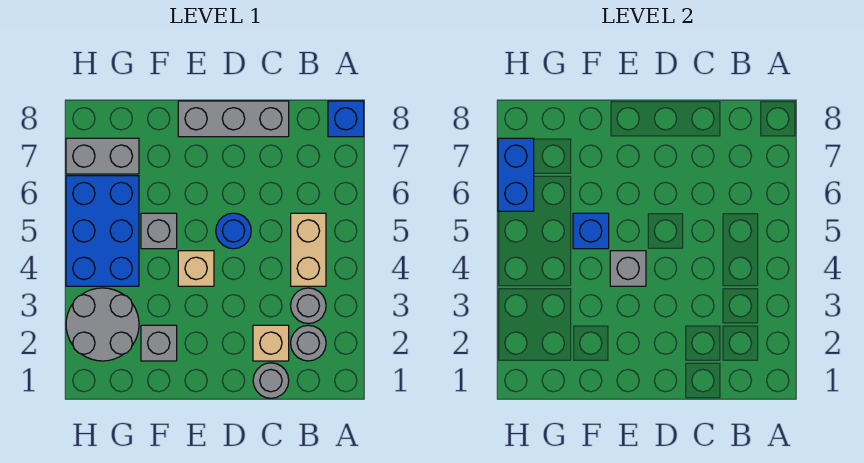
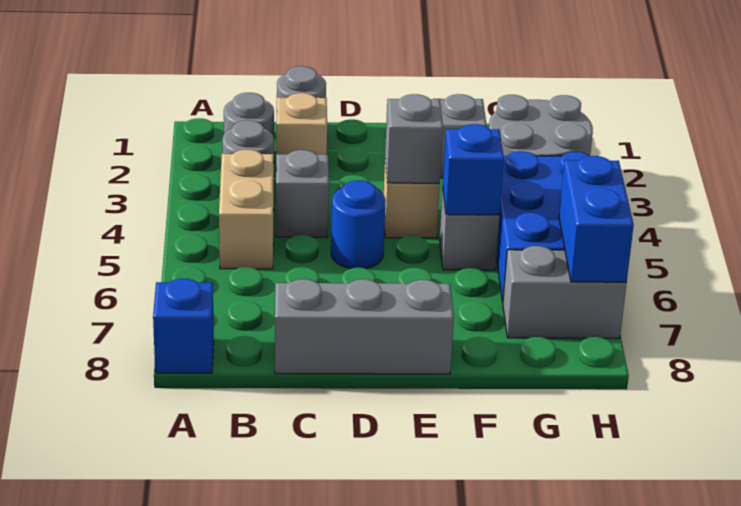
none -> grey brick C4 level 1

